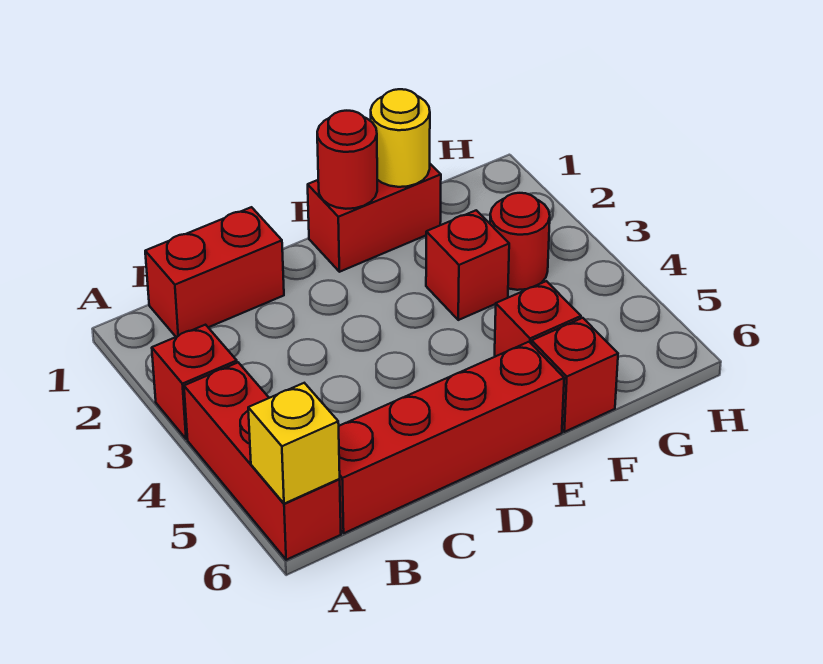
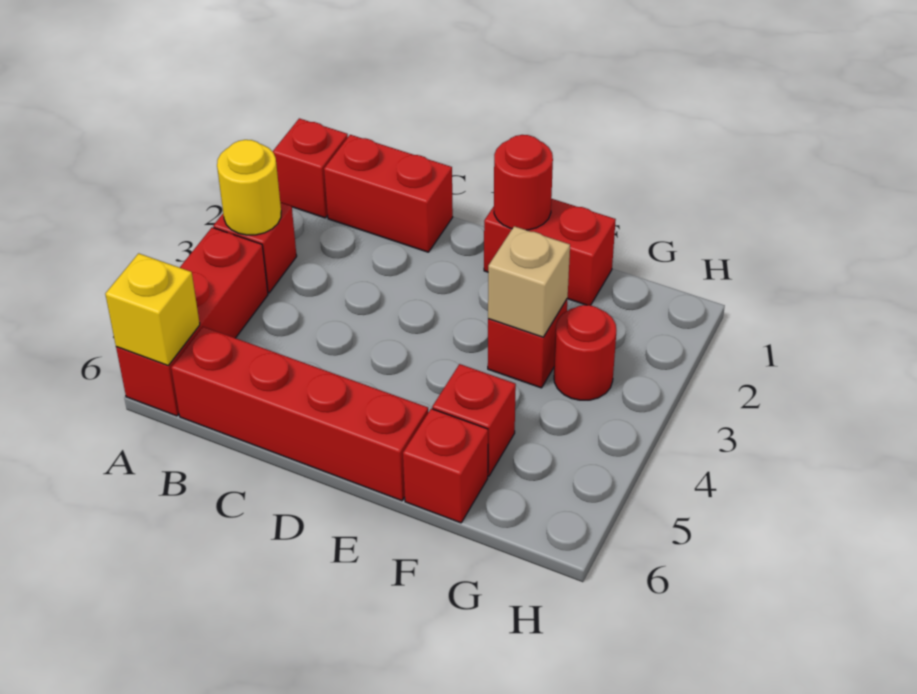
none -> red brick A1 level 1
yellow round brick F1 level 2 -> yellow round brick A3 level 2
none -> tan brick F3 level 2

